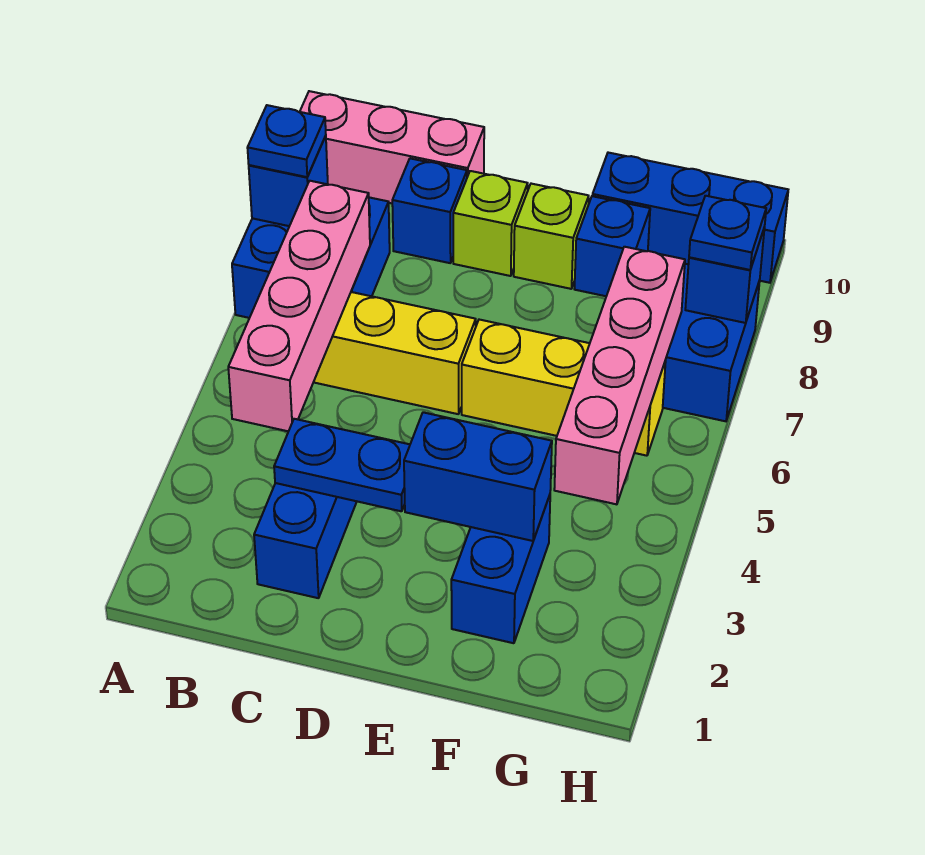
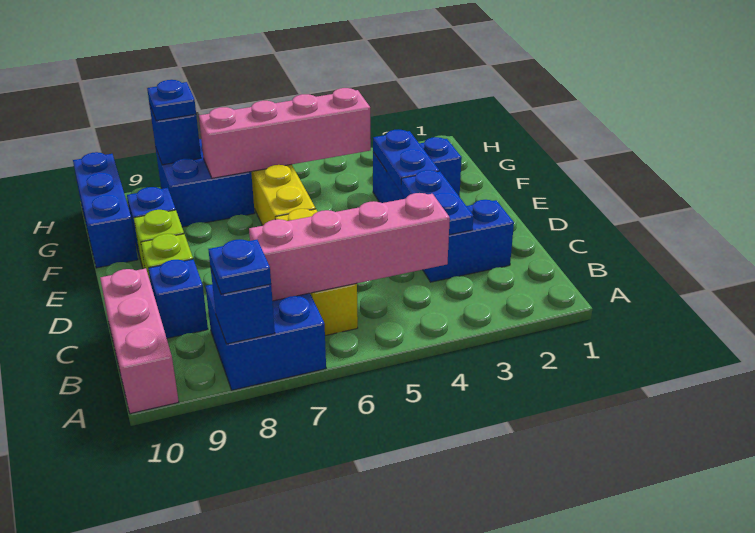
blue brick E3:F3 level 2 -> blue plate E3:F3 level 2

